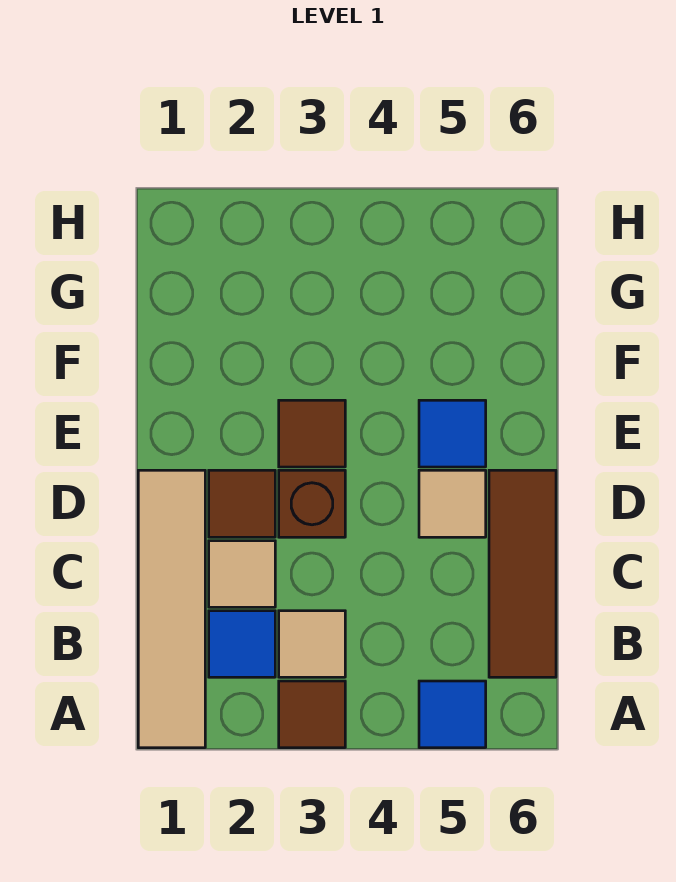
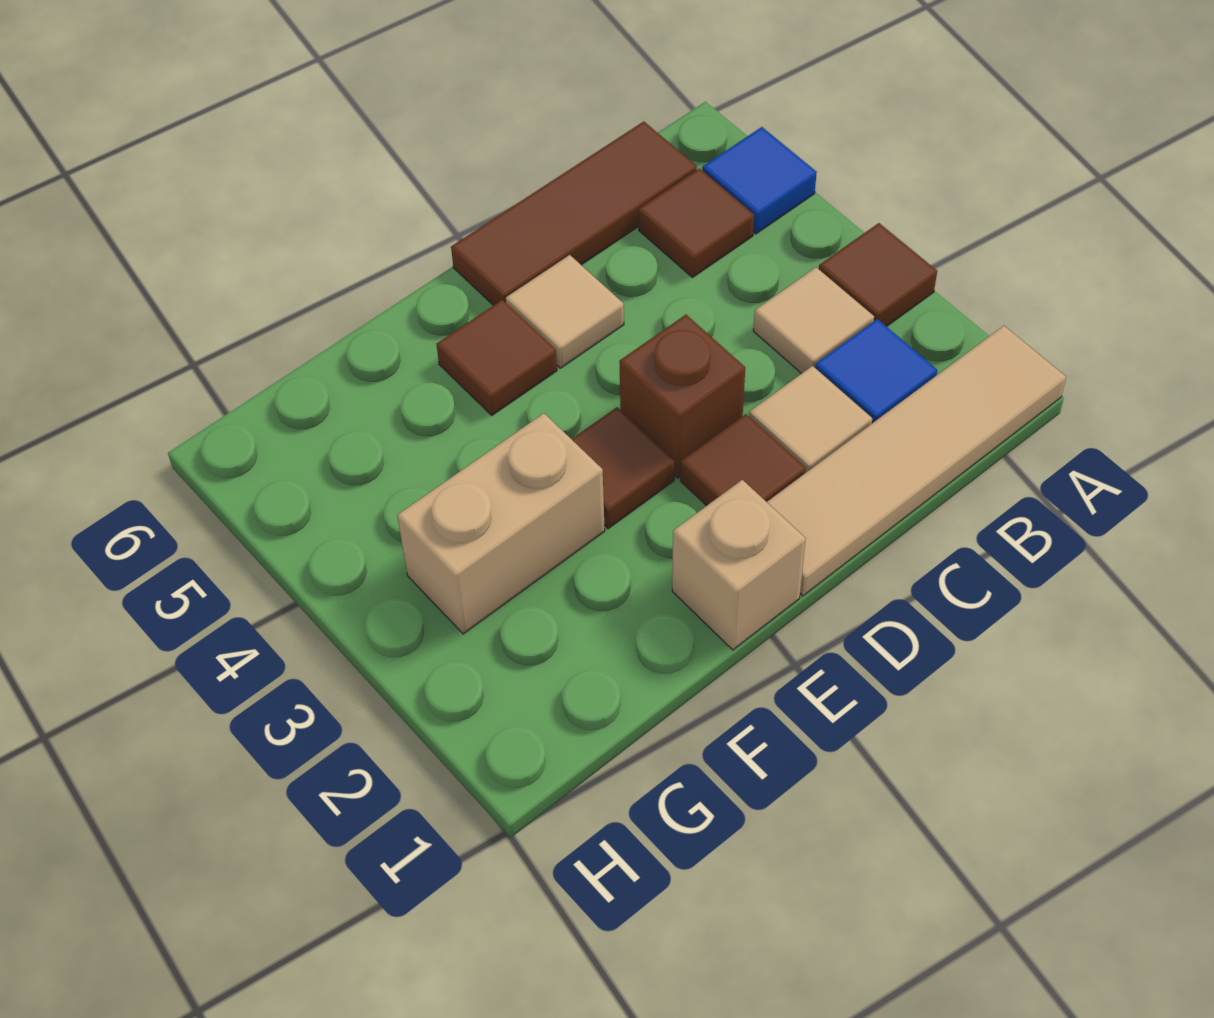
none -> brown tile B5 level 1
none -> tan brick E1 level 1
blue tile E5 level 1 -> brown tile E5 level 1
none -> tan brick F3:G3 level 1

